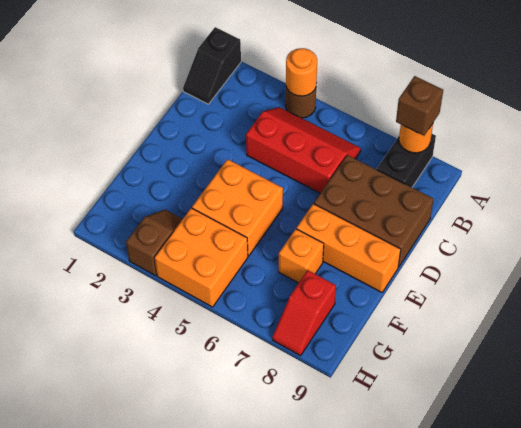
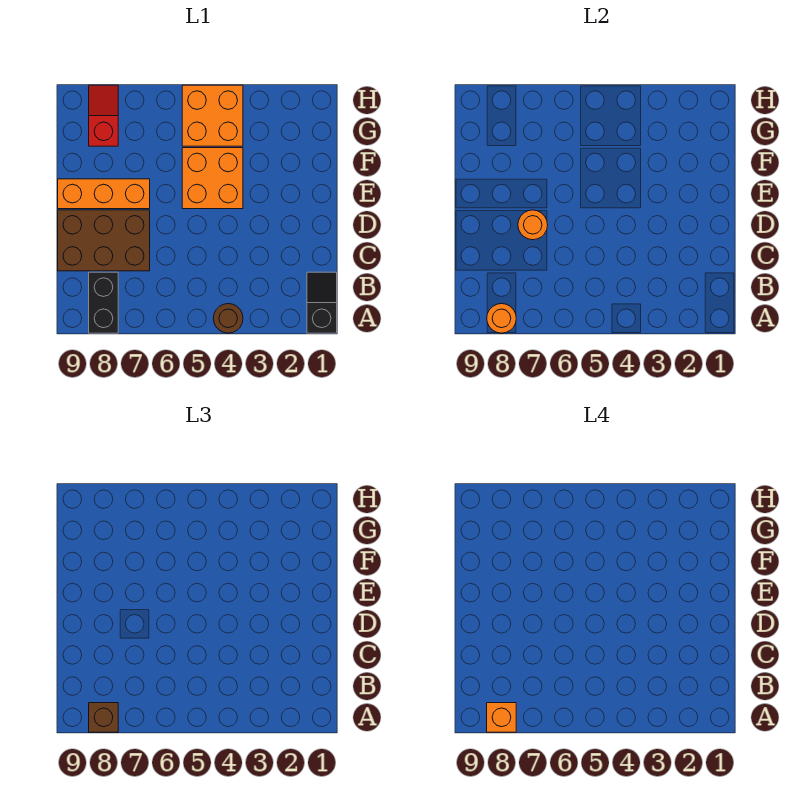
orange round brick A4 level 2 -> orange round brick D7 level 2
red slope B4:C6 level 1 top C -> none
orange brick F7 level 1 -> orange brick A8 level 4
brown slope G3:H3 level 1 top H -> none

